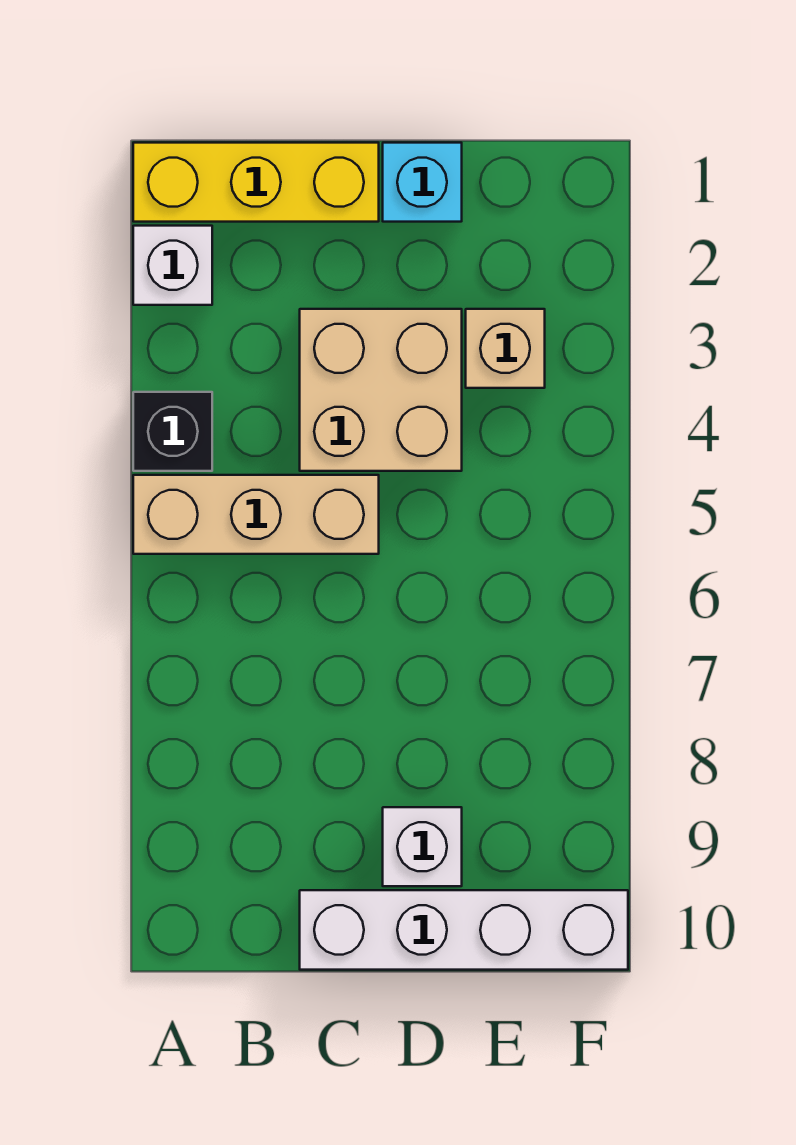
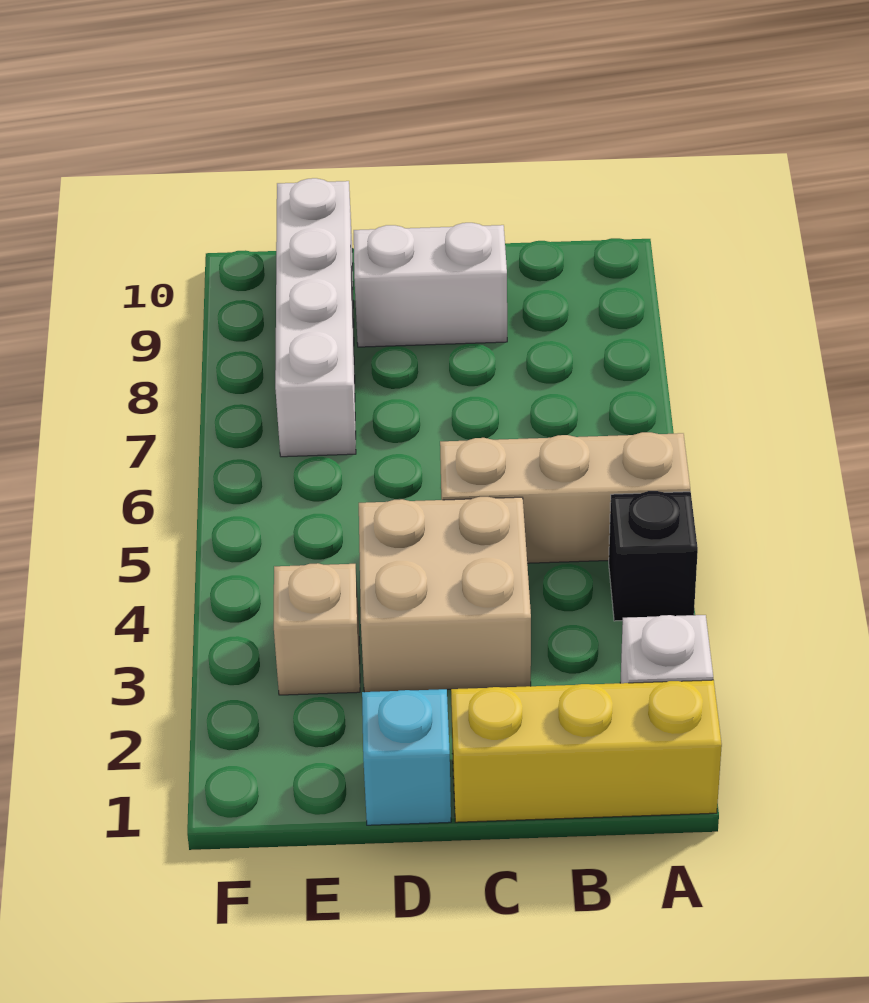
white brick C10:F10 level 1 -> white brick E7:E10 level 1
white brick D9 level 1 -> white brick C9:D9 level 1

